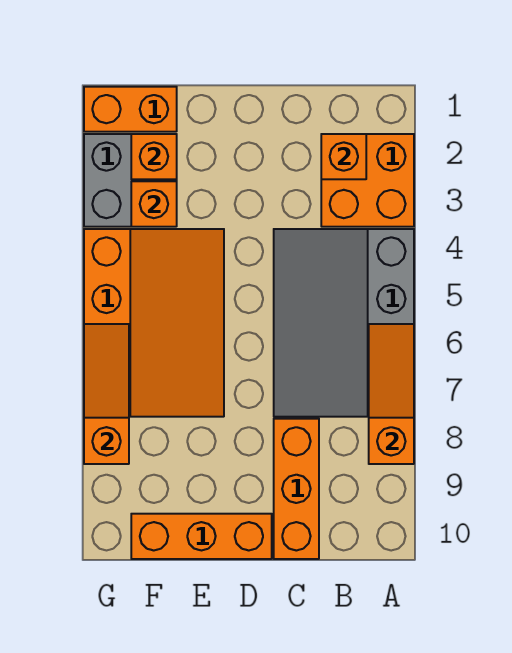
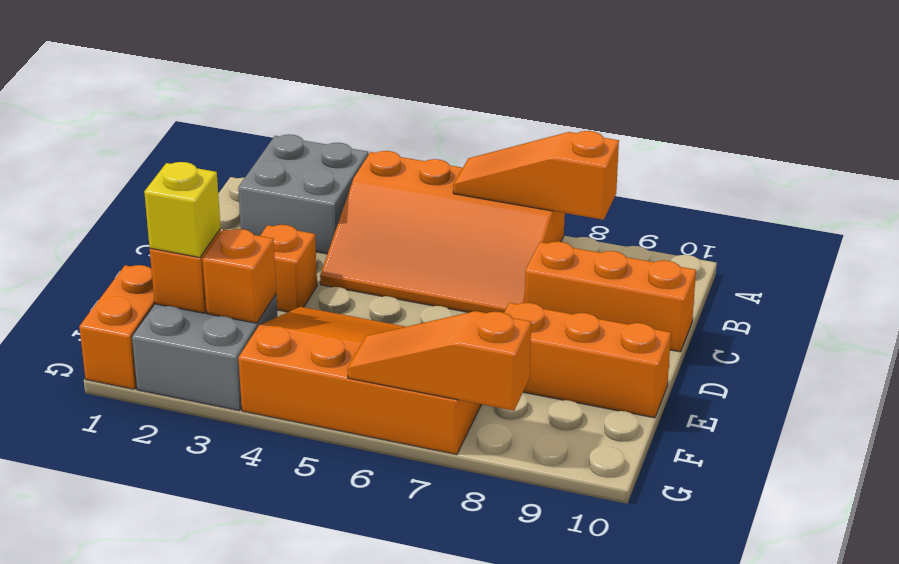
orange brick A2:B3 level 1 -> grey brick A2:B3 level 1
grey slope A4:C7 level 1 top A -> orange slope A4:C7 level 1 top A
orange brick B2 level 2 -> orange brick D3 level 1
orange brick D10:F10 level 1 -> orange brick E8:E10 level 1
none -> yellow brick F2 level 3

